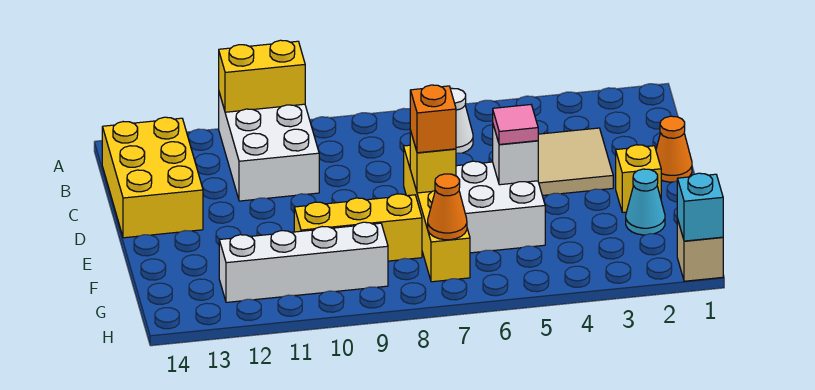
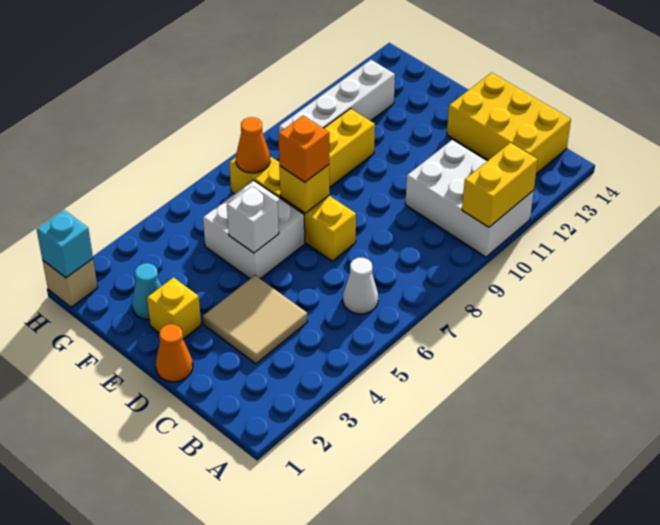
pink tile E5 level 3 -> none

